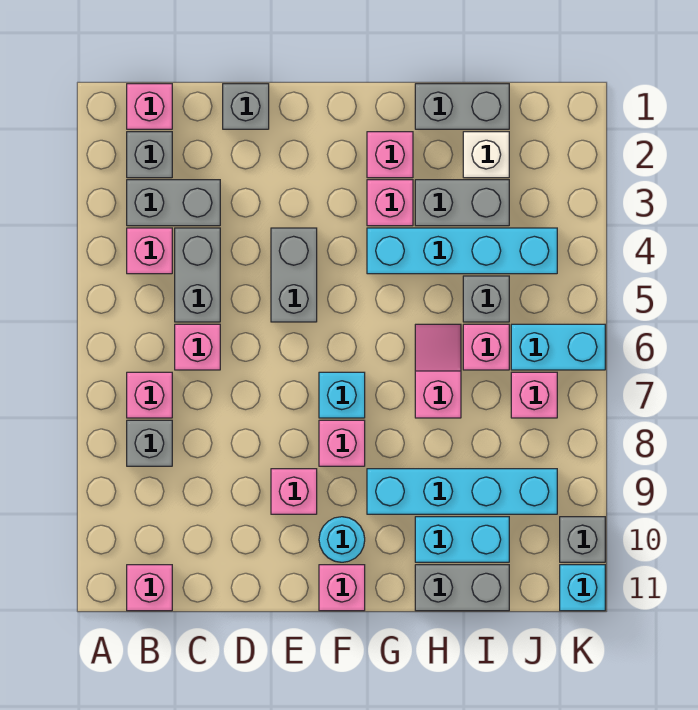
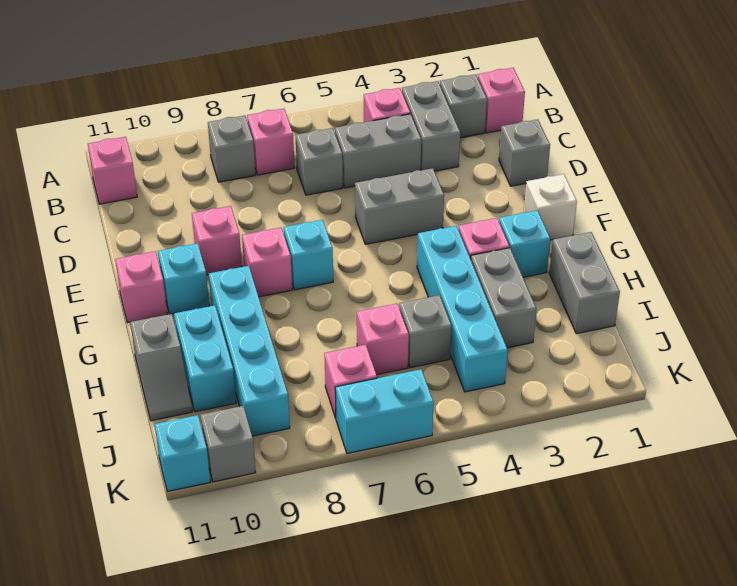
pink brick C6 level 1 -> grey brick C6 level 1
cyan round brick F10 level 1 -> cyan brick F10 level 1
pink brick G2 level 1 -> cyan brick G2 level 1
pink slope H6:H7 level 1 top 7 -> none
grey brick H11:I11 level 1 -> grey slope H11:I11 level 1 top H
white brick I2 level 1 -> white brick F1 level 1
cyan brick J6:K6 level 1 -> cyan brick K6:K7 level 1

